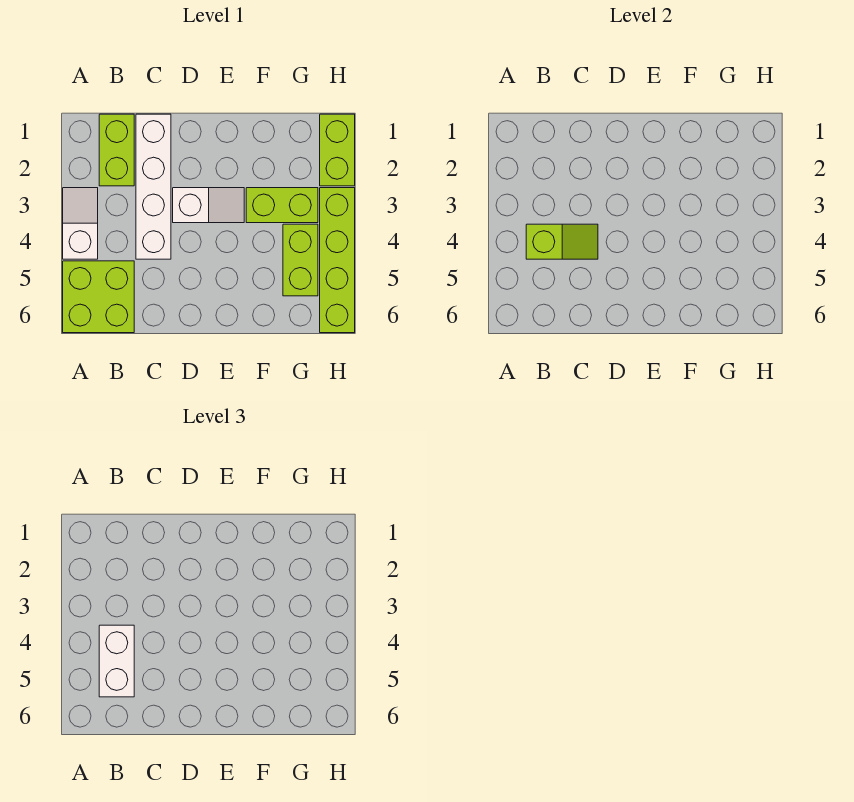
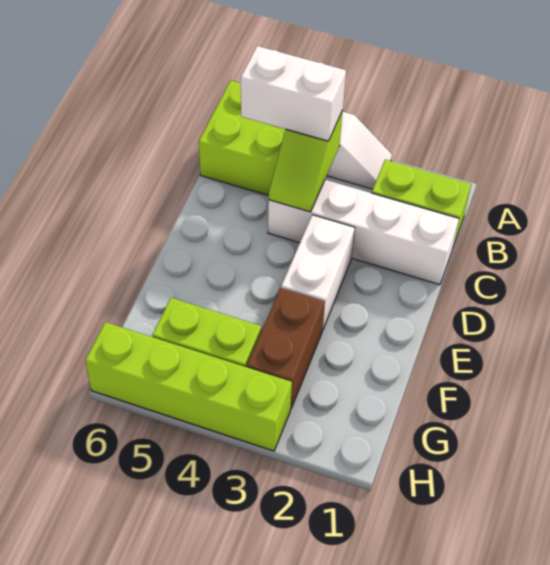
white slope D3:E3 level 1 top D -> white brick D3:E3 level 1
lime brick F3:G3 level 1 -> brown brick F3:G3 level 1
lime brick H1:H2 level 1 -> none

